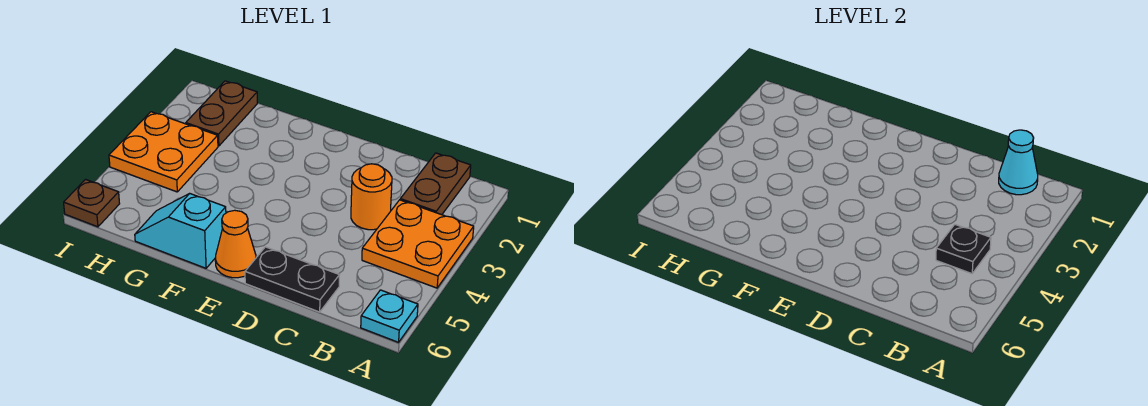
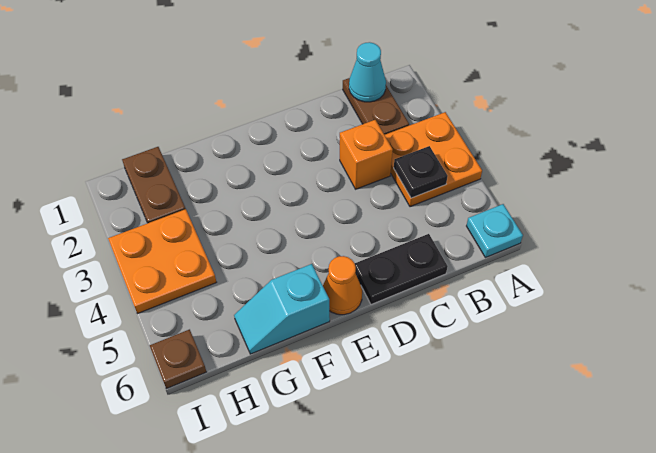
orange round brick C3 level 1 -> orange brick C3 level 1

